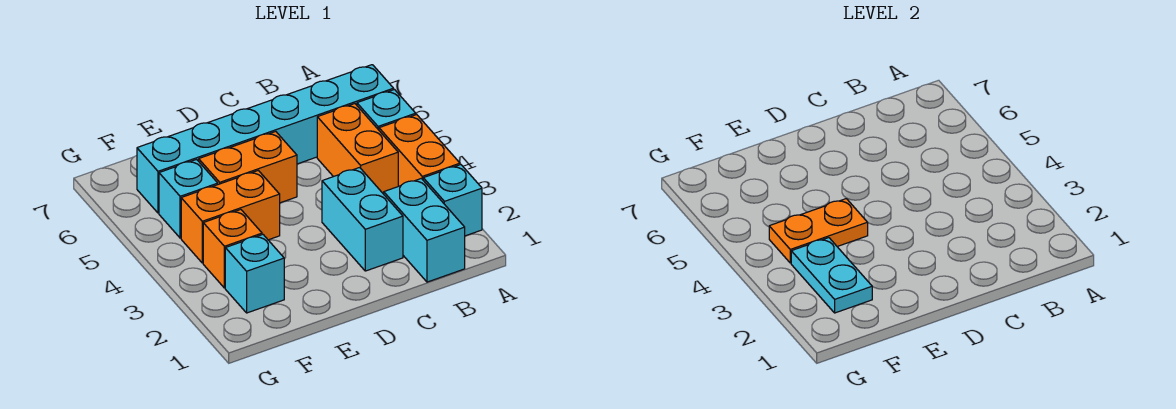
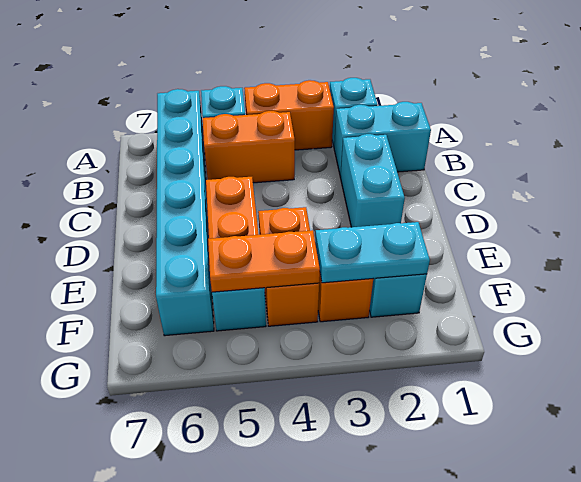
cyan brick C2:C3 level 1 -> cyan brick C2:D2 level 1
orange plate E4:F4 level 2 -> orange plate F4:F5 level 2

